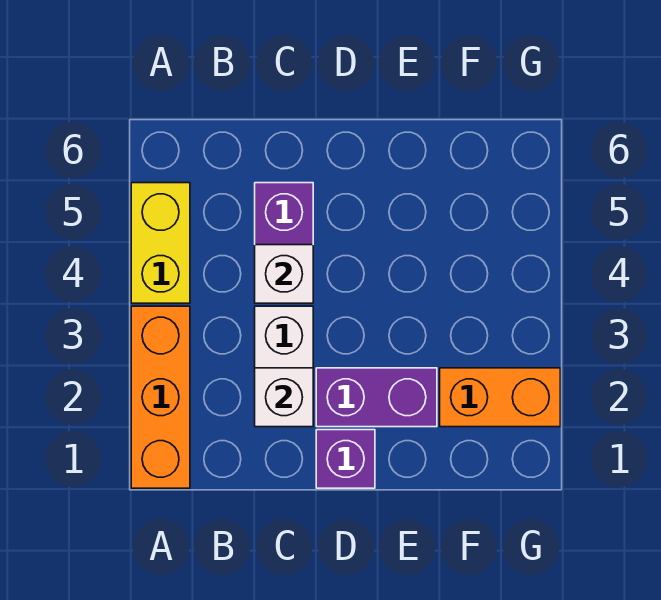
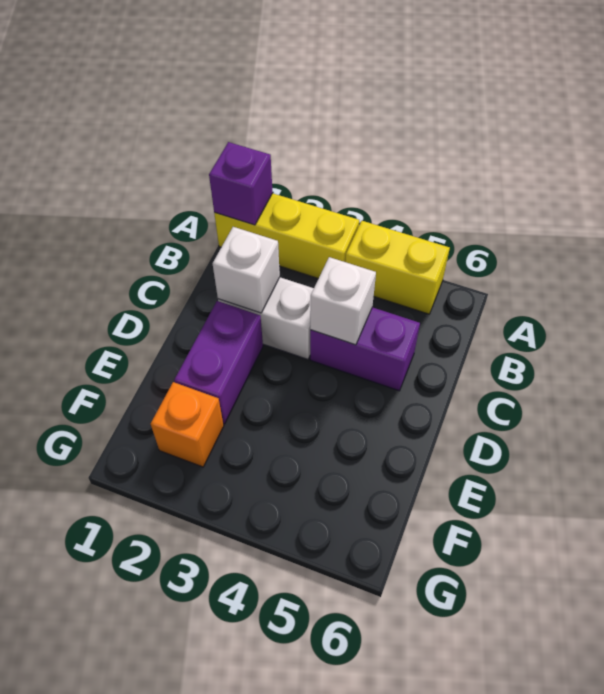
orange brick A1:A3 level 1 -> yellow brick A1:A3 level 1
purple brick D1 level 1 -> purple brick A1 level 2
orange brick F2:G2 level 1 -> orange brick F2 level 1

